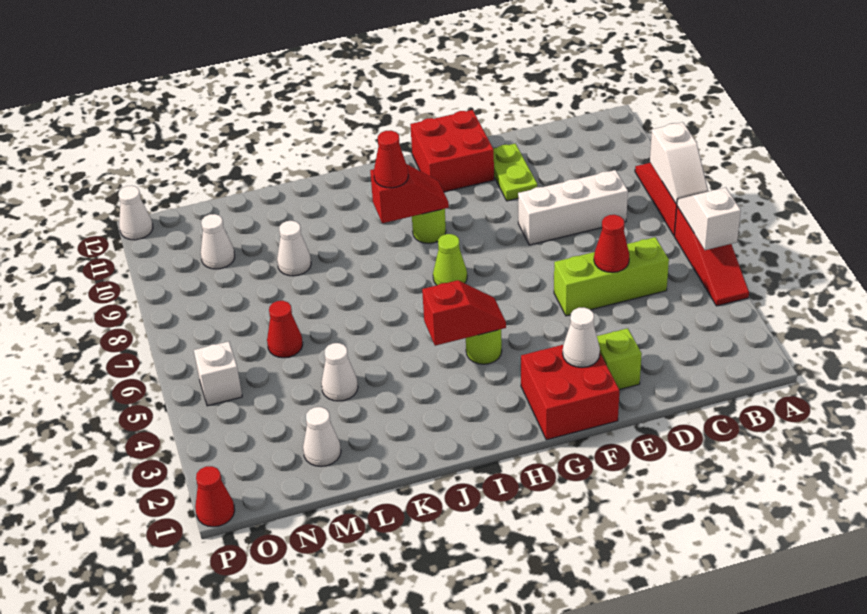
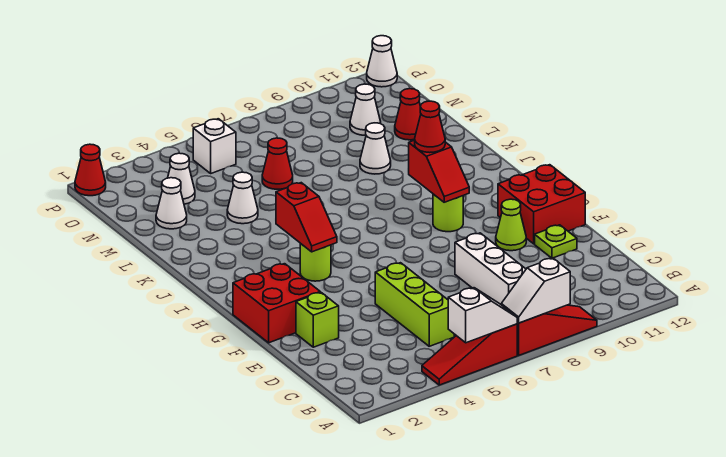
red cone D5 level 2 -> red cone M11 level 1
lime plate E10:E11 level 1 -> lime plate E11 level 1
white cone F2 level 2 -> white cone N3 level 1
lime cone H7 level 1 -> lime cone F10 level 1

